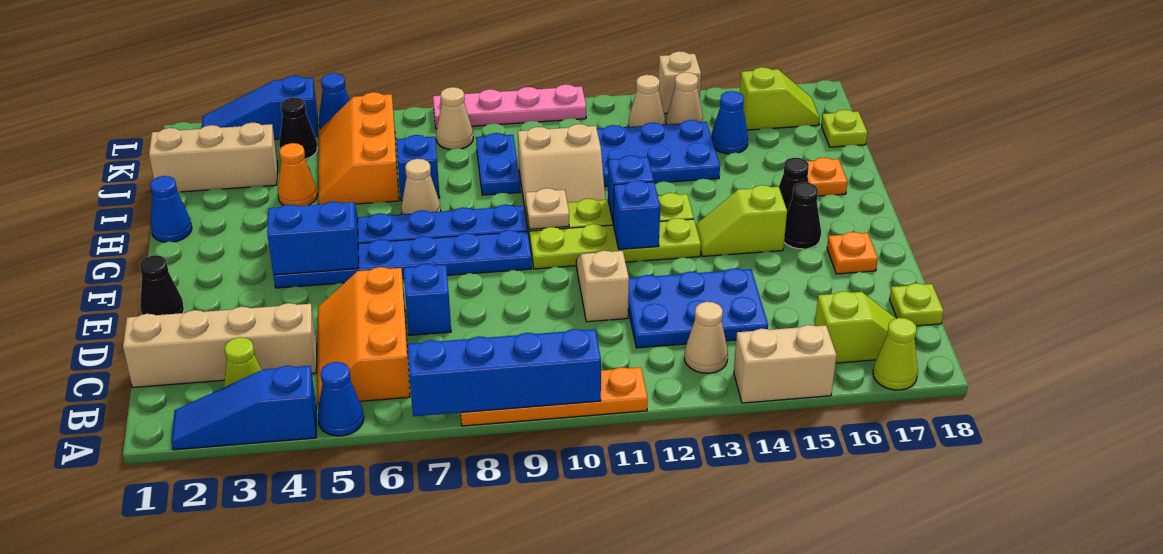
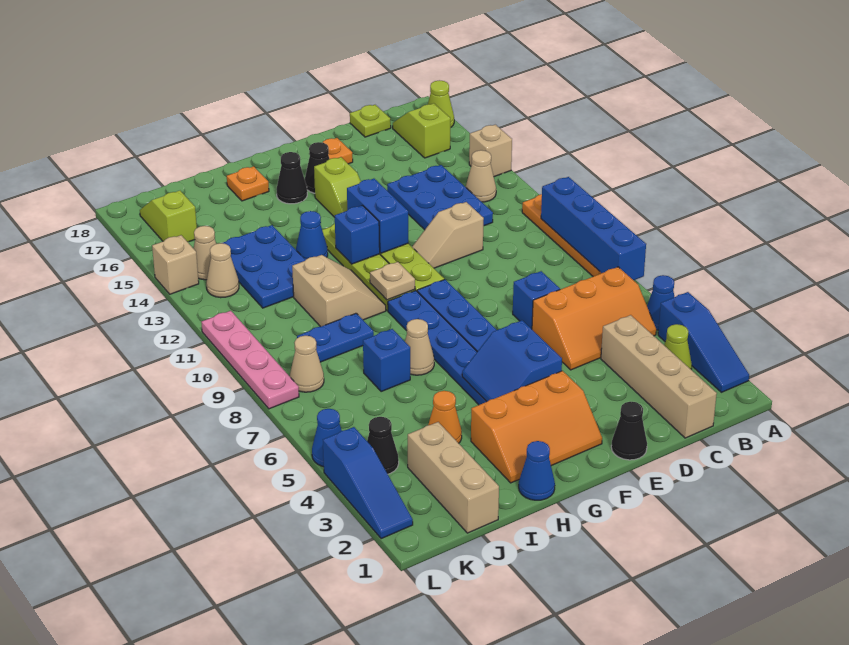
tan brick A14:A15 level 1 -> tan brick A14 level 1
blue brick F12 level 2 -> blue brick F12:F13 level 2
orange slope I5:K6 level 1 top 6 -> orange slope F2:H3 level 1 top 3
blue cone J15 level 1 -> blue cone H13 level 1
lime plate J18 level 1 -> none

